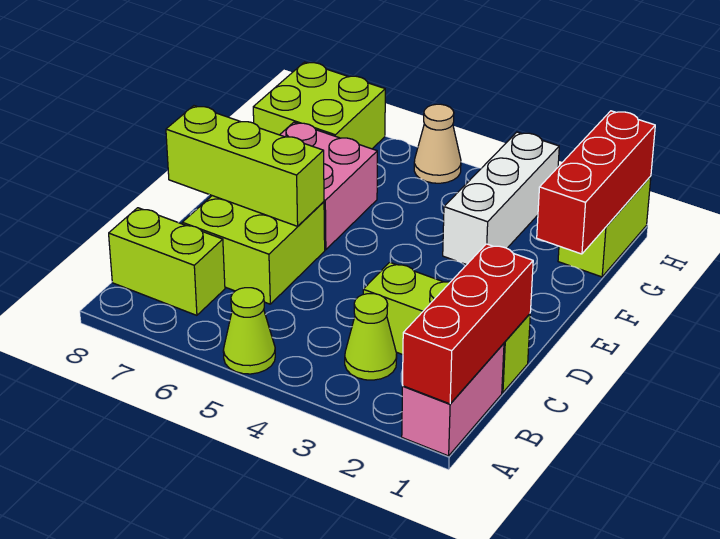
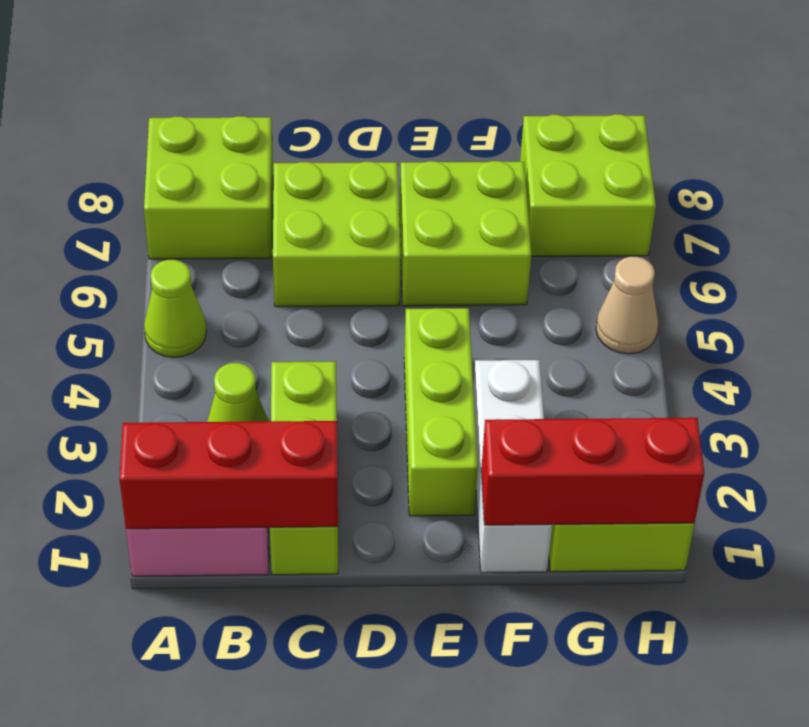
lime brick B7:B8 level 1 -> lime brick A7:B8 level 1
lime brick D6:D8 level 2 -> lime brick E2:E4 level 1
pink brick E6:F7 level 1 -> lime brick E6:F7 level 1
white brick F3:H3 level 1 -> white brick F1:F3 level 1

